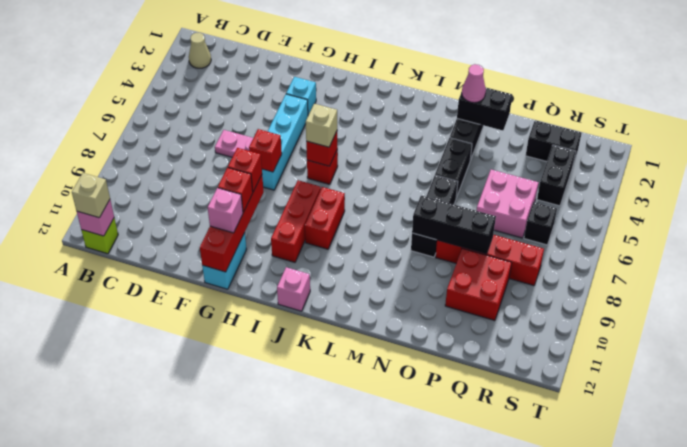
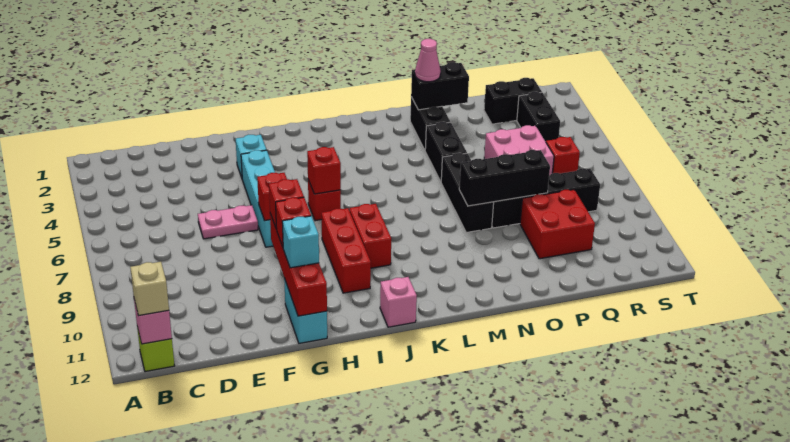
tan cone B2 level 1 -> none
pink brick G11 level 3 -> cyan brick G11 level 3
tan brick I6 level 3 -> none
red brick O8:R8 level 1 -> black brick O8:R8 level 1
black brick R6 level 1 -> red brick R6 level 1

